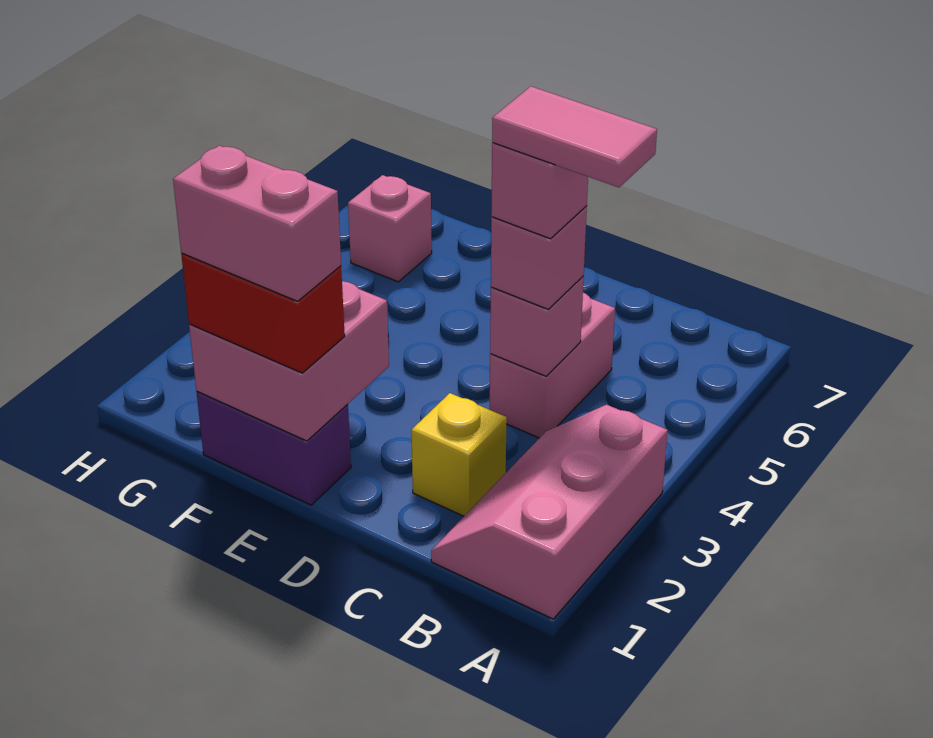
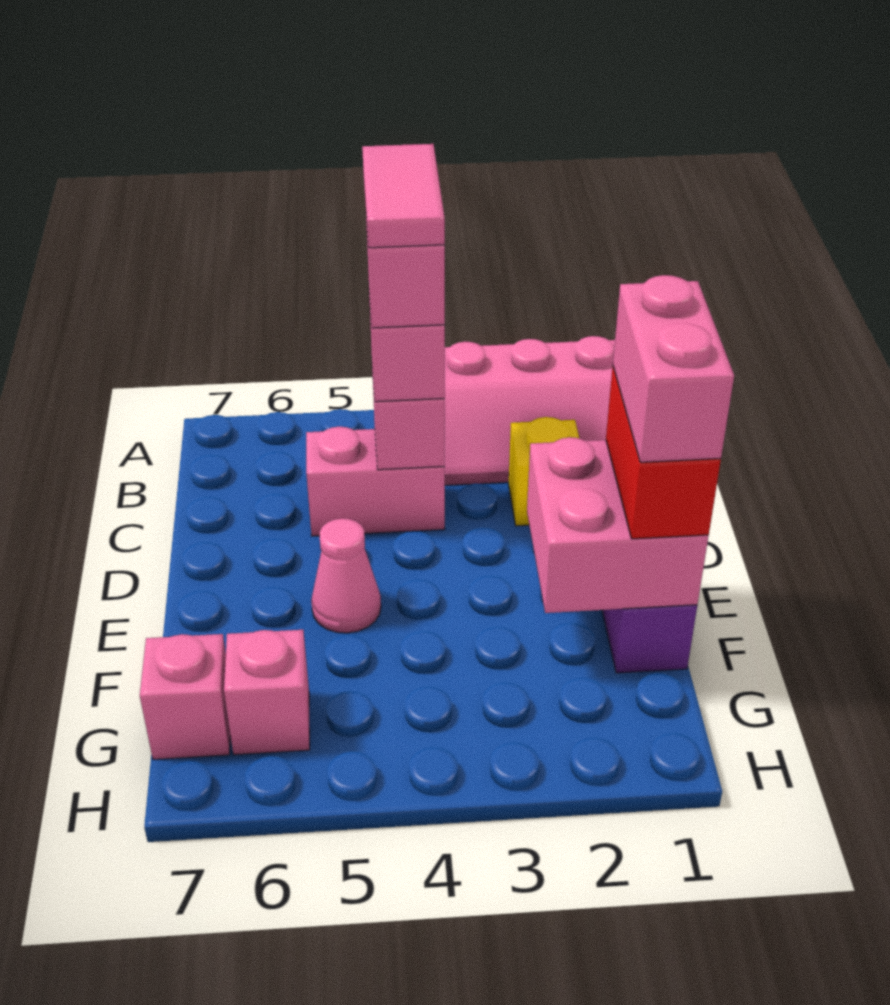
none -> pink cone E5 level 1
none -> pink brick G7 level 1

